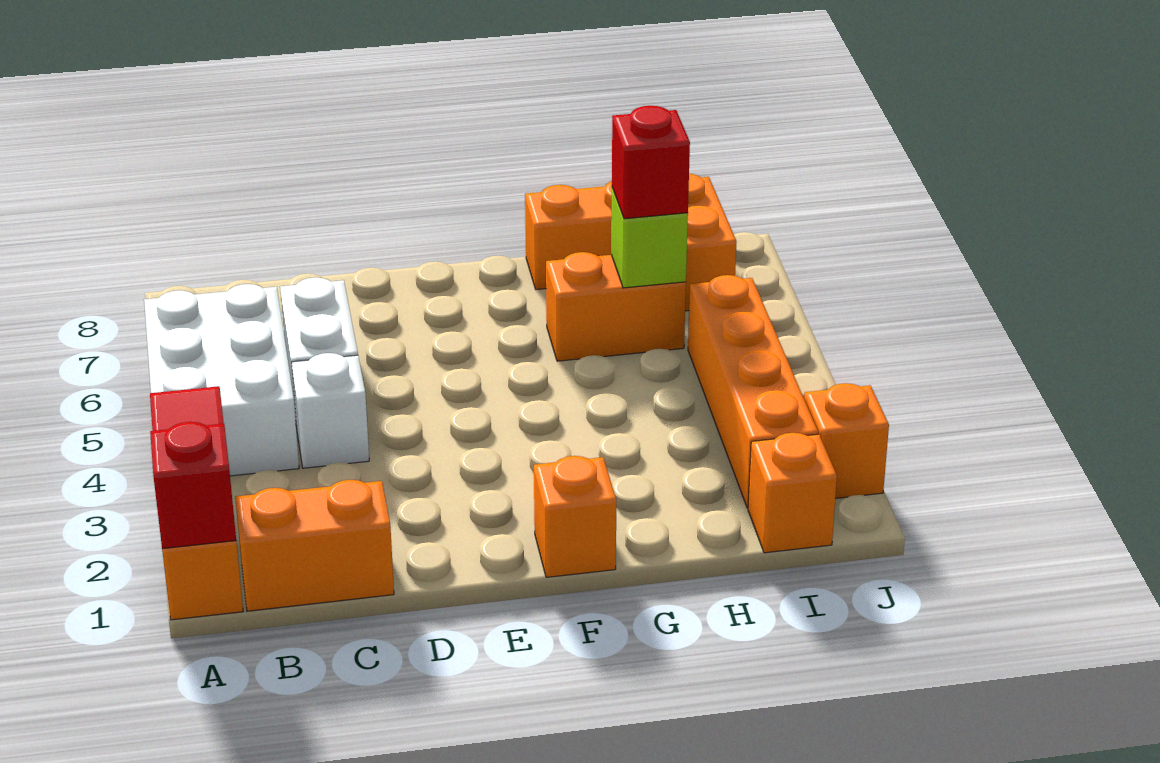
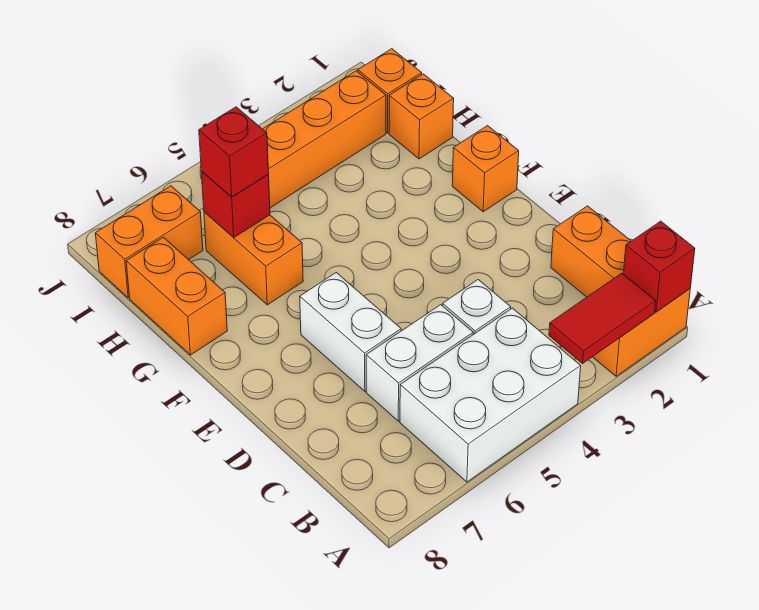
none -> white brick D6:E6 level 1
lime brick H6 level 2 -> red brick H6 level 2
orange brick J2 level 1 -> orange brick H1 level 1

